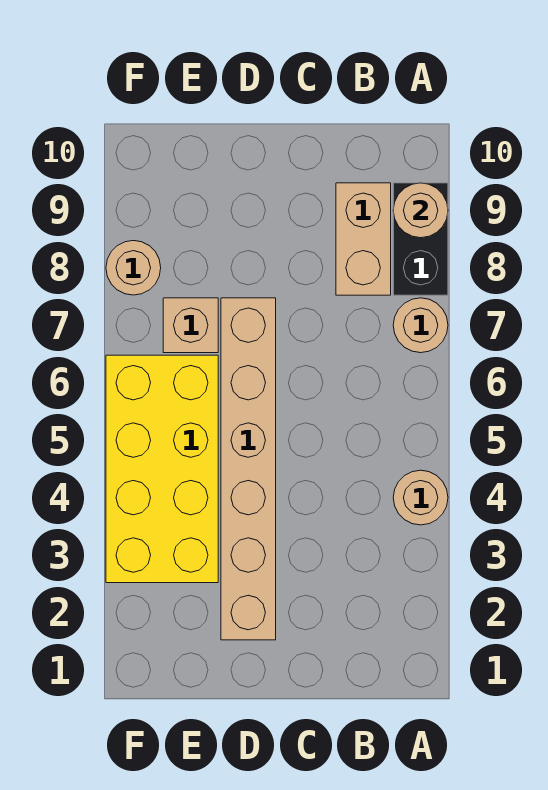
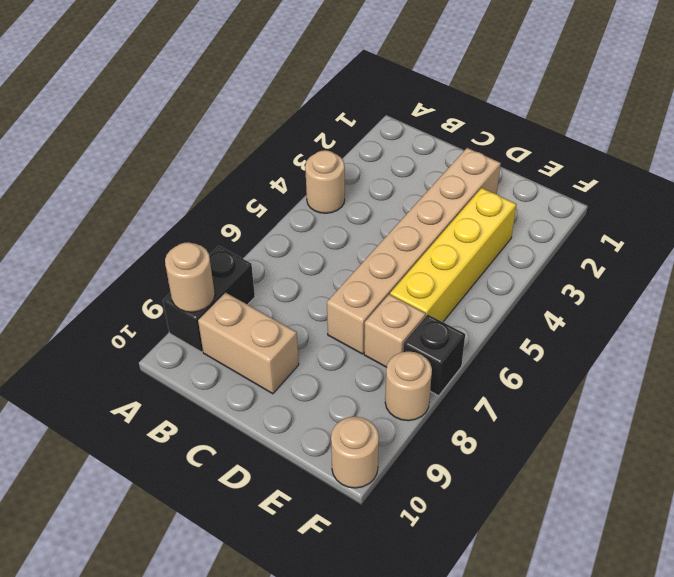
tan round brick A7 level 1 -> tan round brick F10 level 1
tan brick B8:B9 level 1 -> tan brick B9:C9 level 1
yellow brick E3:F6 level 1 -> yellow brick E3:E6 level 1
none -> black brick F7 level 1

